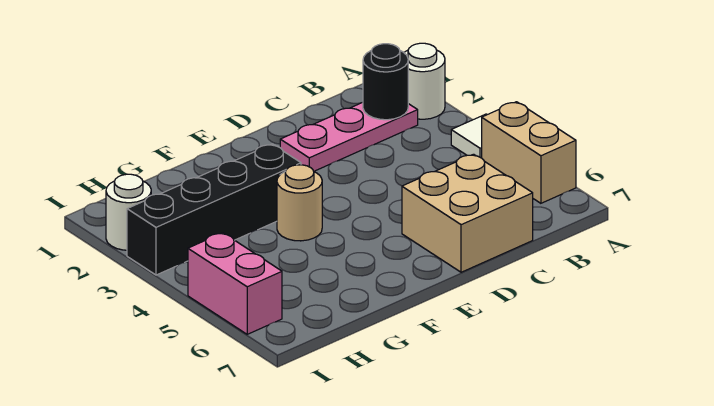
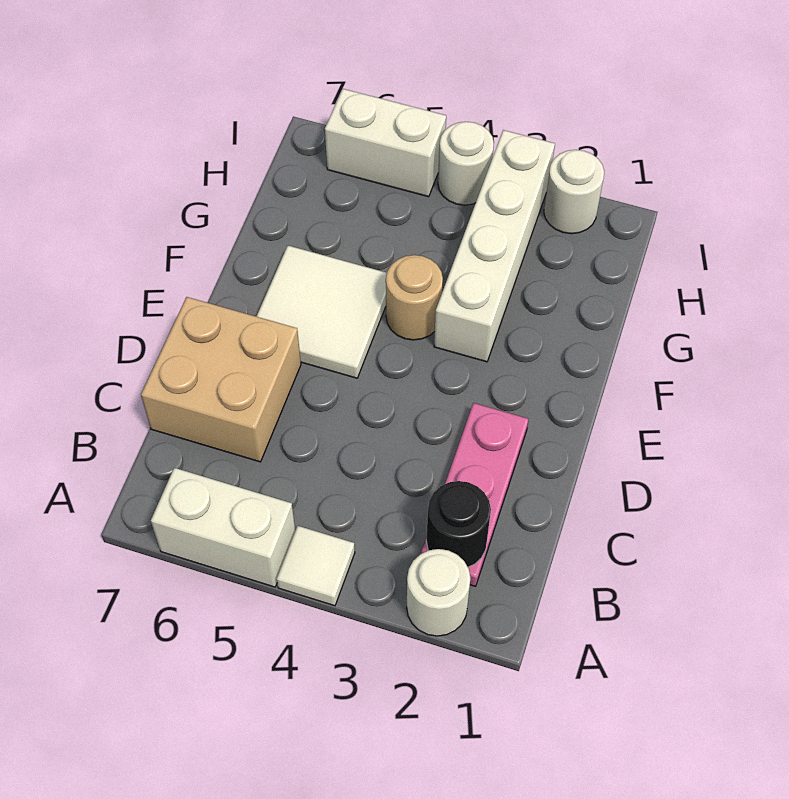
tan brick A5:A6 level 1 -> white brick A5:A6 level 1
none -> white tile E5:F6 level 1
black brick F3:I3 level 1 -> white brick F3:I3 level 1
none -> white round brick I4 level 1
pink brick I5:I6 level 1 -> white brick I5:I6 level 1

